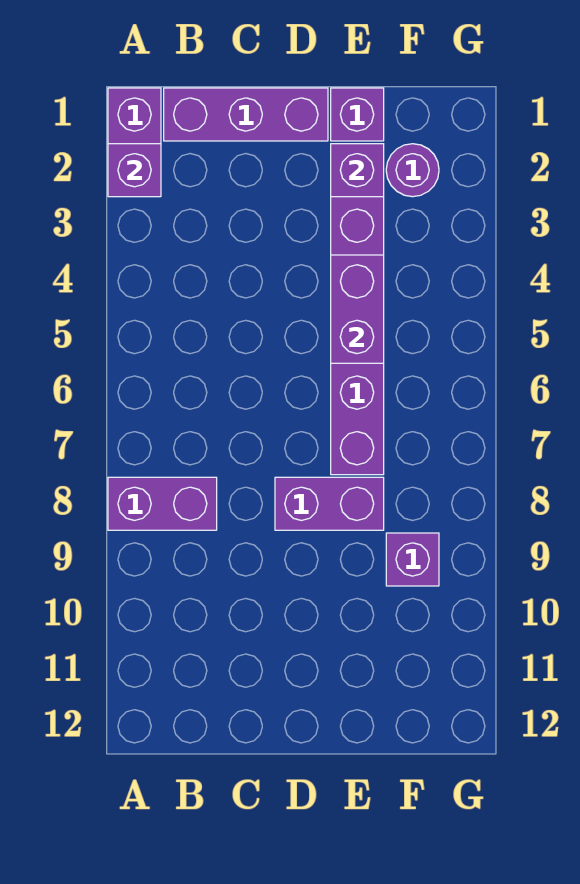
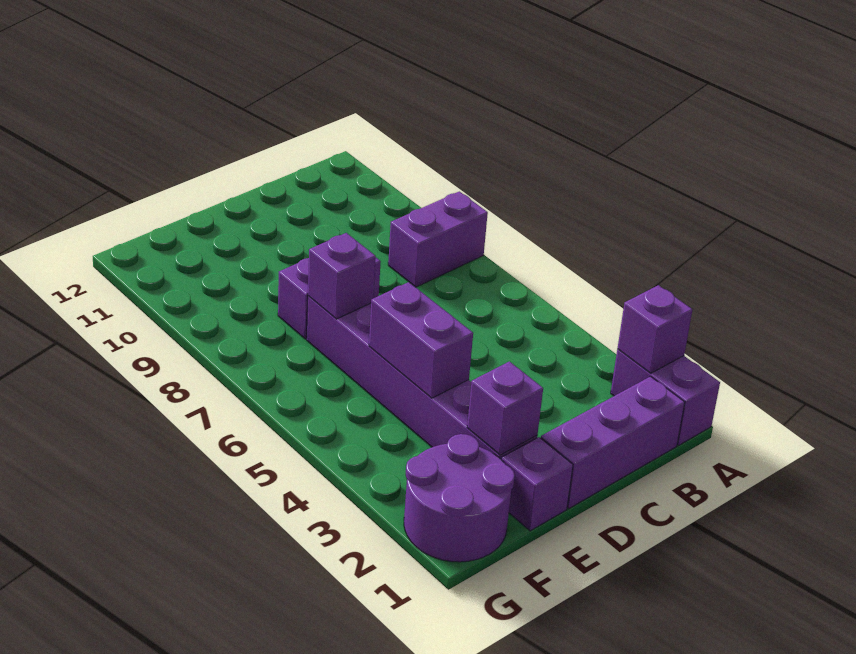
purple round brick F2 level 1 -> purple round brick F1:G2 level 1
purple brick F9 level 1 -> purple brick E7 level 2

